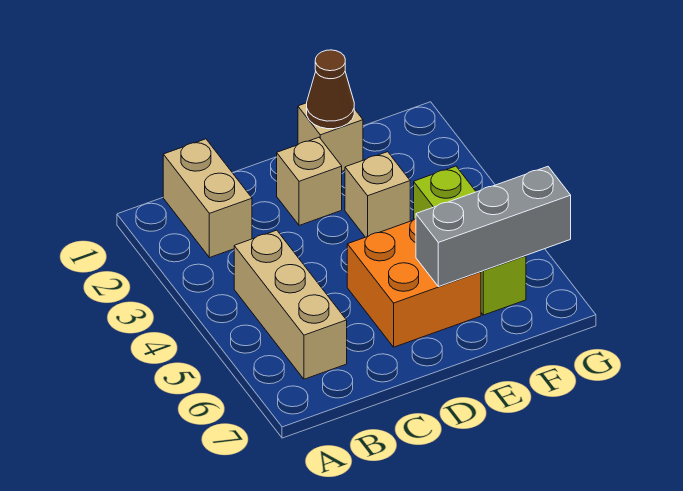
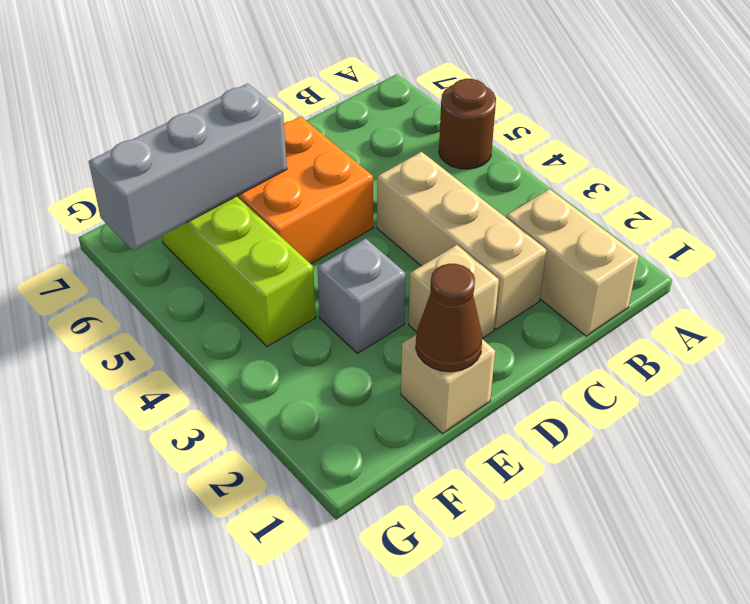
none -> brown round brick A5 level 1
tan brick B4:B6 level 1 -> tan brick C2:C4 level 1
tan brick E3 level 1 -> grey brick E3 level 1

